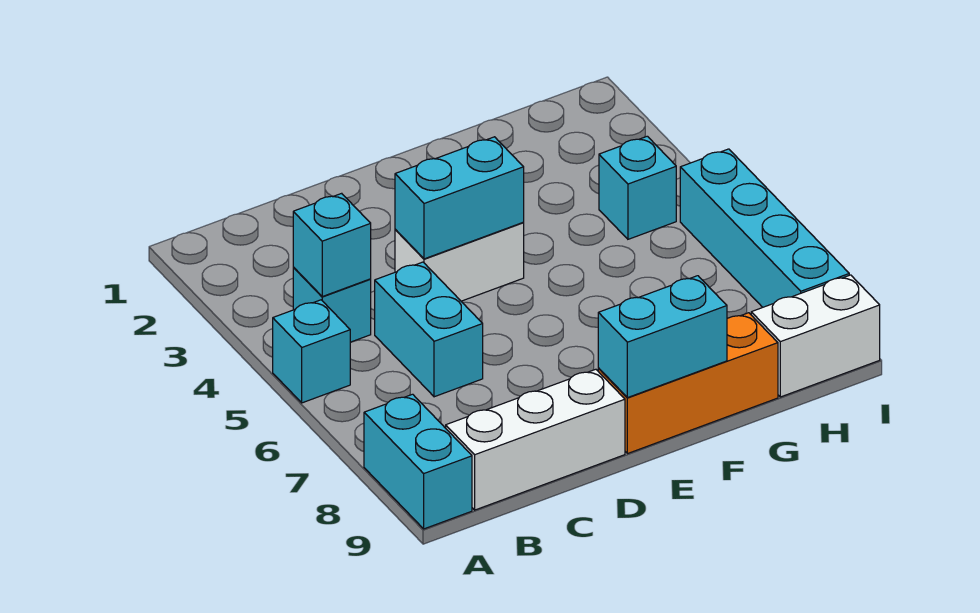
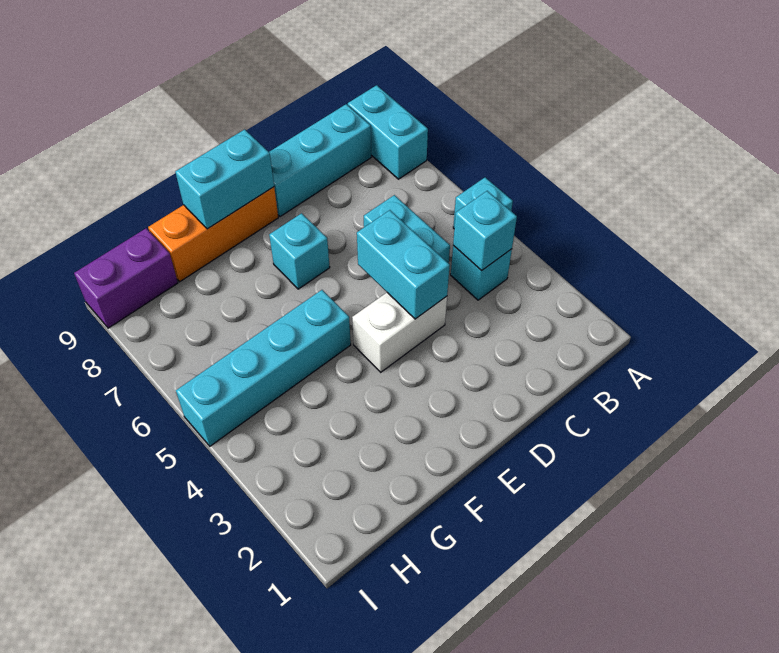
white brick B9:D9 level 1 -> cyan brick B9:D9 level 1
cyan brick D4:E4 level 2 -> cyan brick D4:D5 level 2
cyan brick H4 level 1 -> cyan brick E7 level 1
white brick H9:I9 level 1 -> purple brick H9:I9 level 1
cyan brick I5:I8 level 1 -> cyan brick F5:I5 level 1

